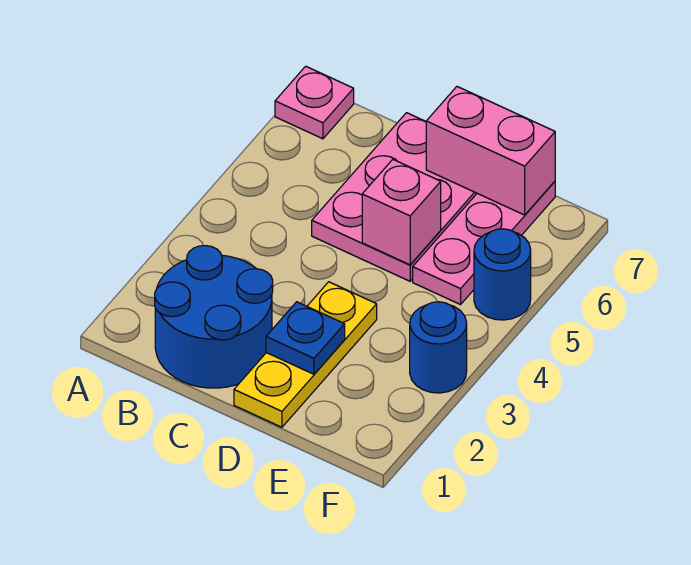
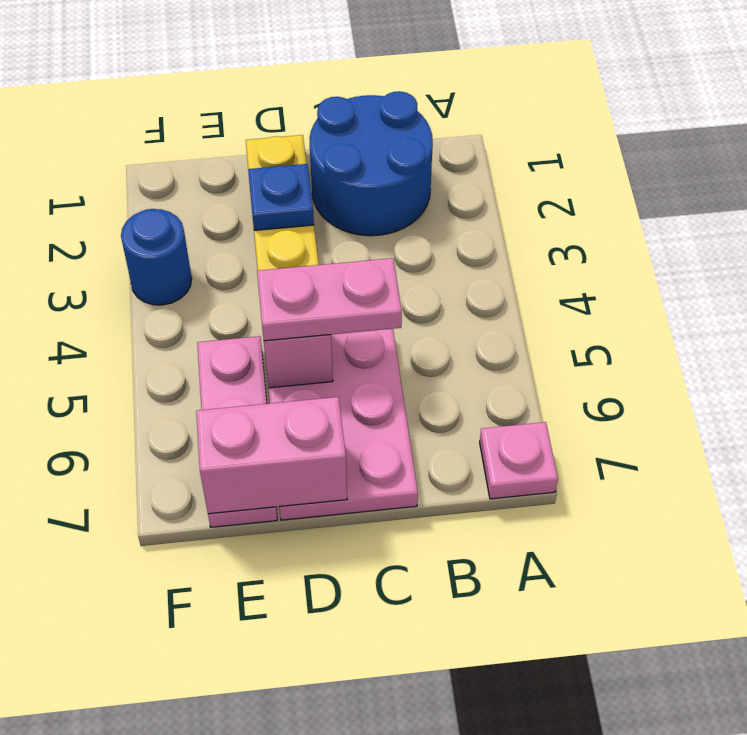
none -> pink plate C5:D5 level 3
blue round brick F5 level 1 -> none

